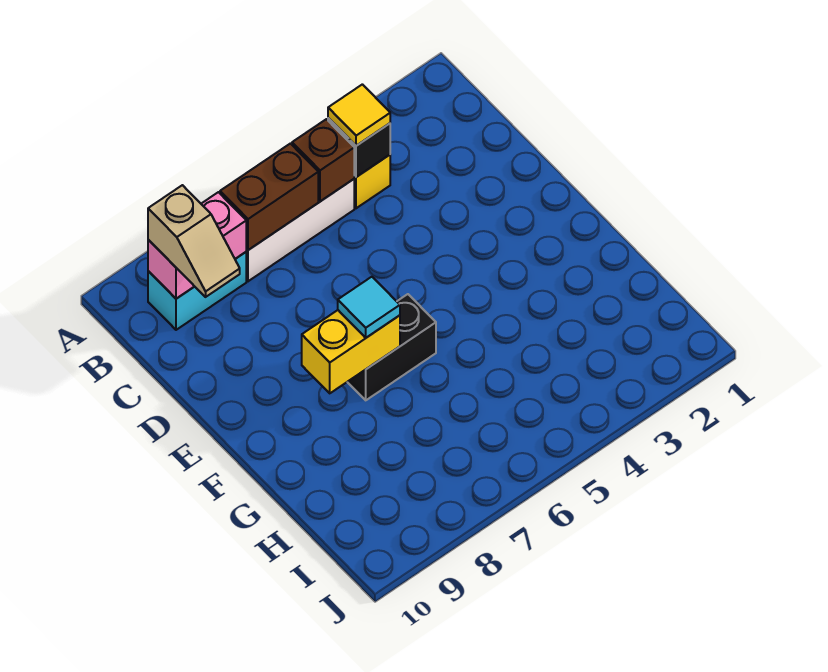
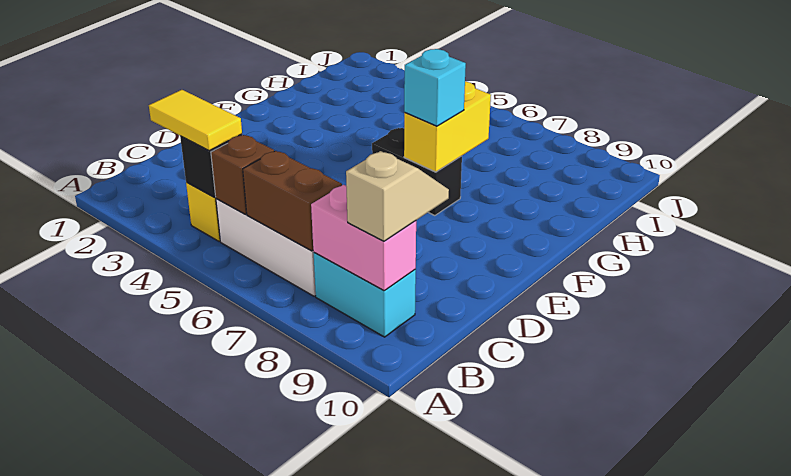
yellow tile B4 level 3 -> yellow tile B3:B4 level 3
yellow brick F7:F8 level 2 -> yellow brick F7:G7 level 2
cyan tile F7 level 3 -> cyan brick F7 level 3

